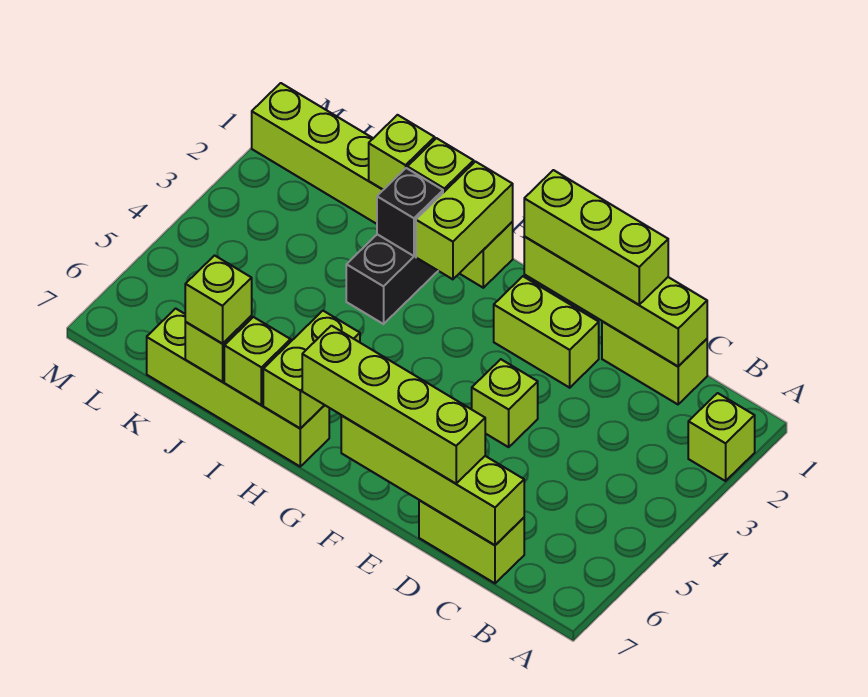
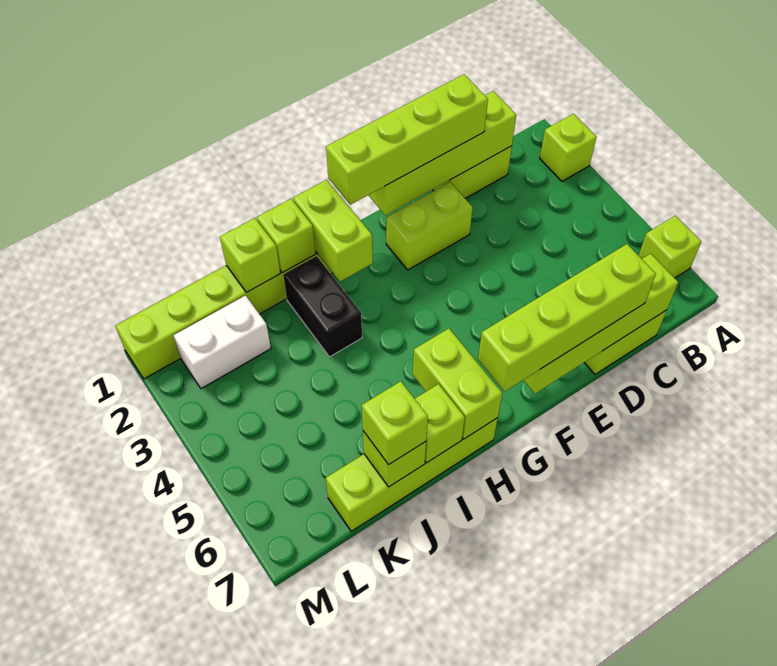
lime brick D1:F1 level 3 -> lime brick D1:G1 level 3
lime brick E4 level 1 -> lime brick A6 level 1
black brick I2 level 2 -> none
none -> white brick K2:L2 level 1

